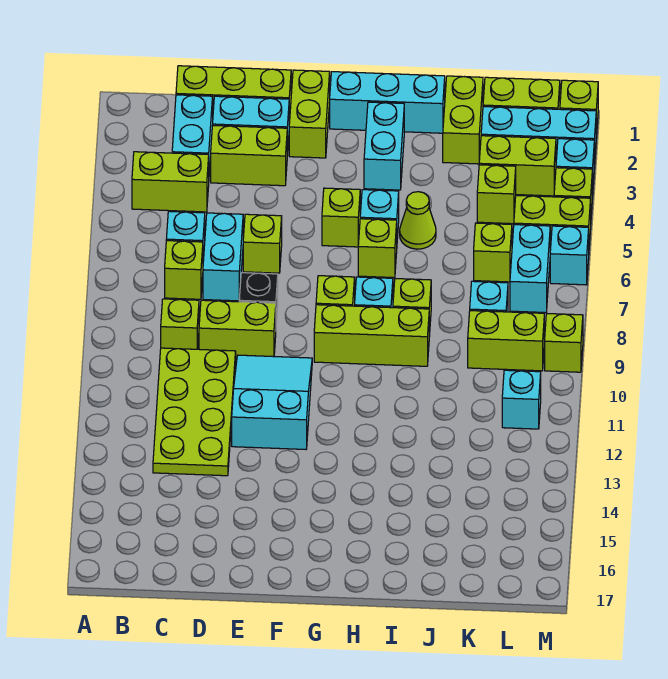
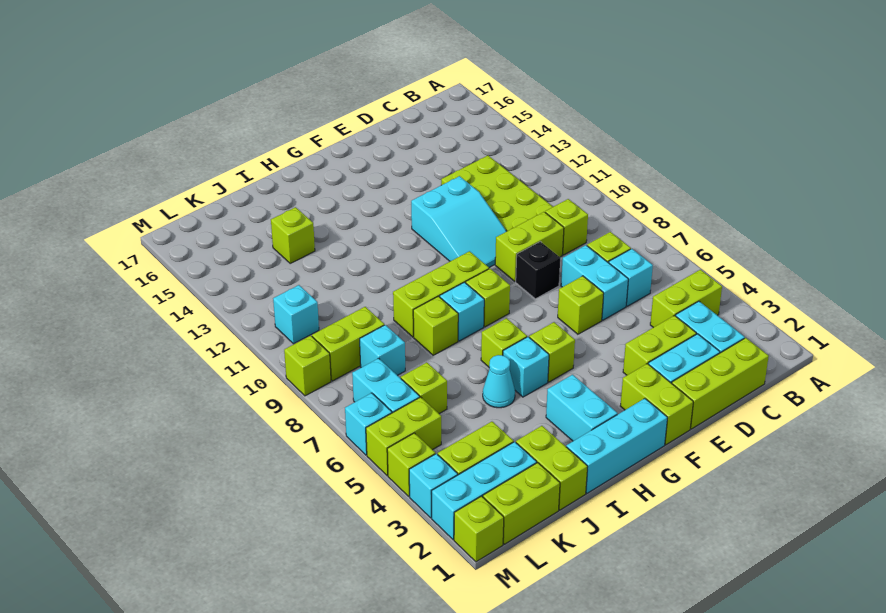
lime cone I5 level 1 -> cyan cone I5 level 1
lime brick K4 level 1 -> lime brick J14 level 1

